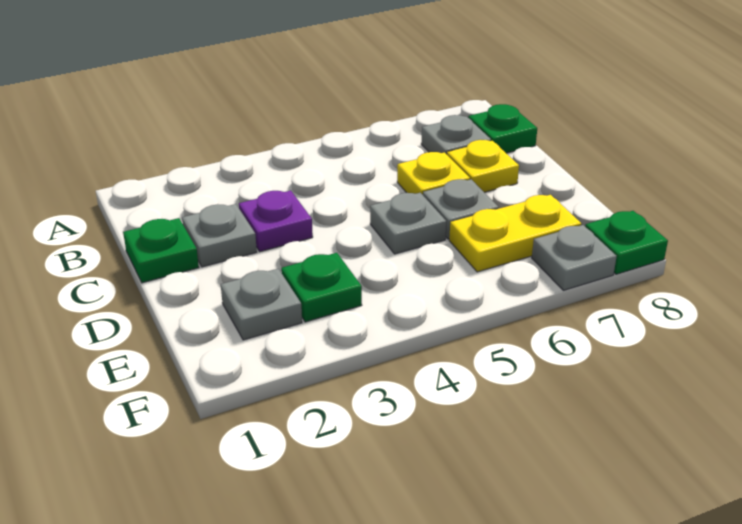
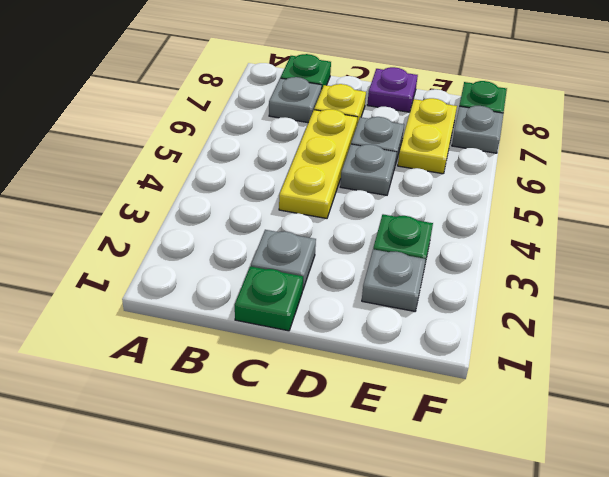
purple plate C3 level 1 -> purple plate D8 level 1
yellow plate C6 level 1 -> yellow plate C4:C6 level 1

